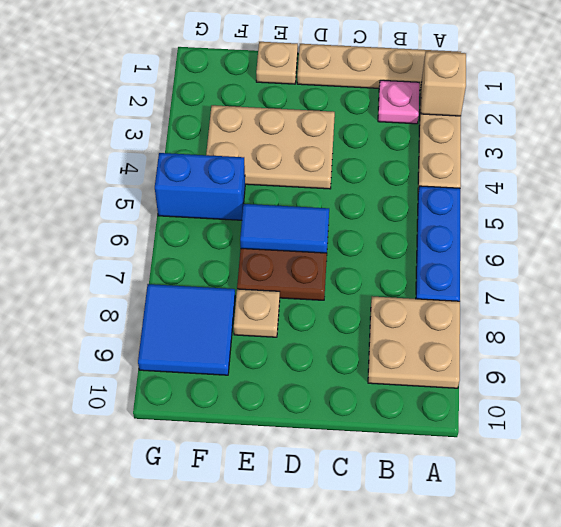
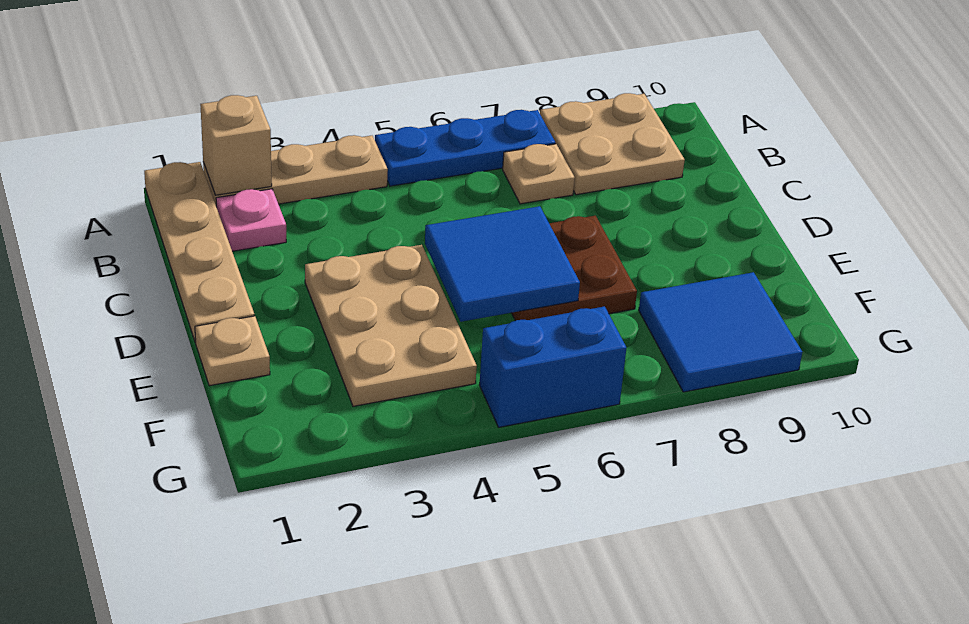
blue tile D6:E6 level 2 -> blue tile D5:E6 level 2
tan plate E8 level 1 -> tan plate B7 level 1
blue brick F5:G5 level 1 -> blue brick G5:G6 level 1

